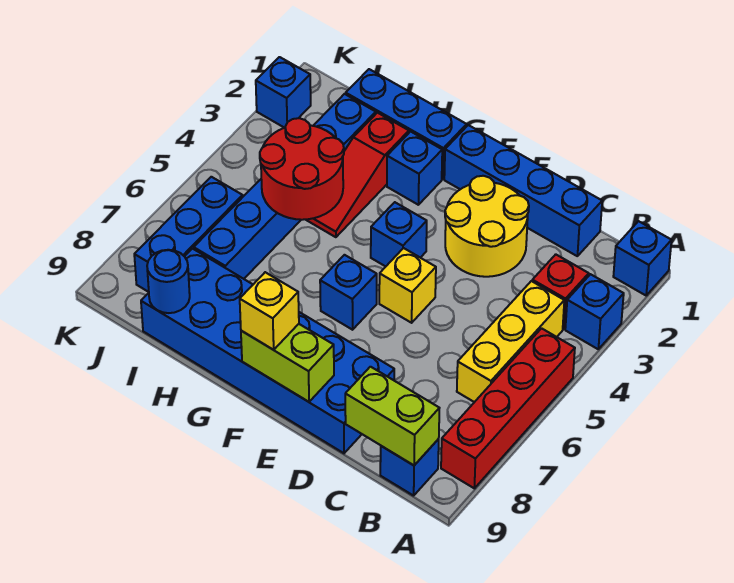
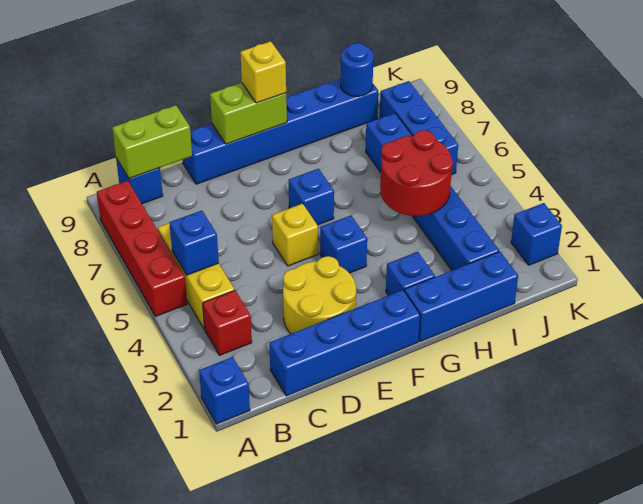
blue brick A3 level 1 -> blue brick B5 level 2
blue brick D8:I9 level 1 -> blue brick D9:I9 level 1
red slope H2:H4 level 1 top 2 -> none

